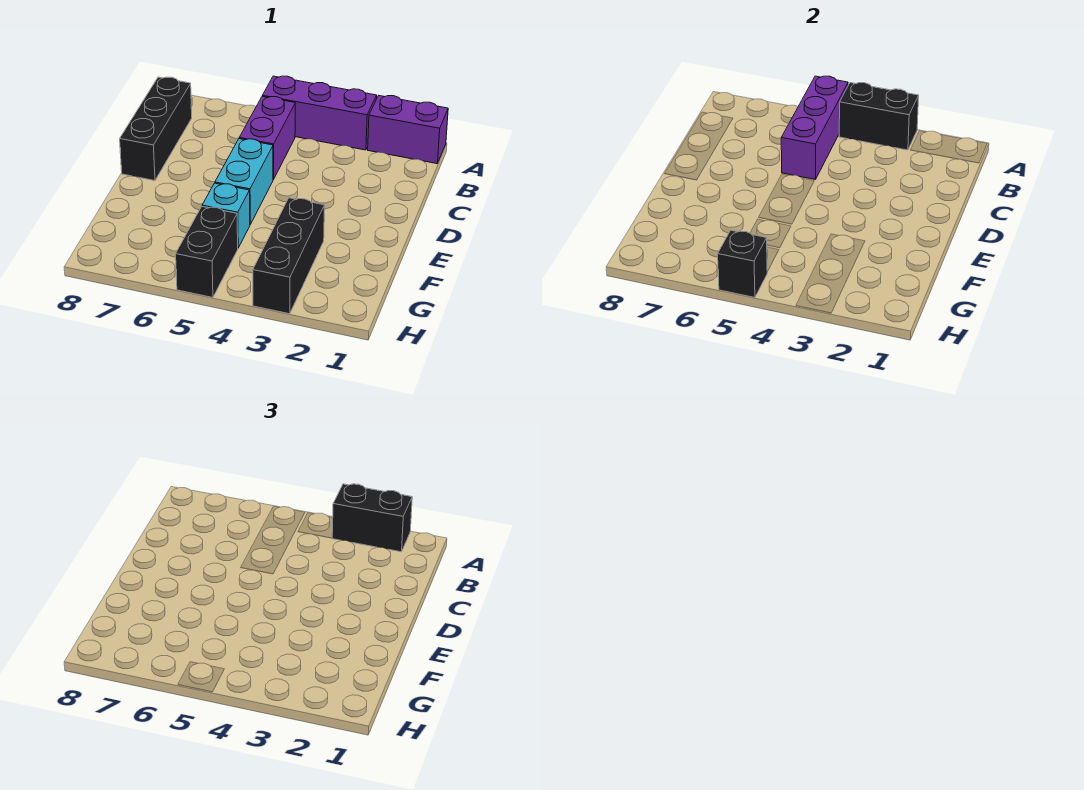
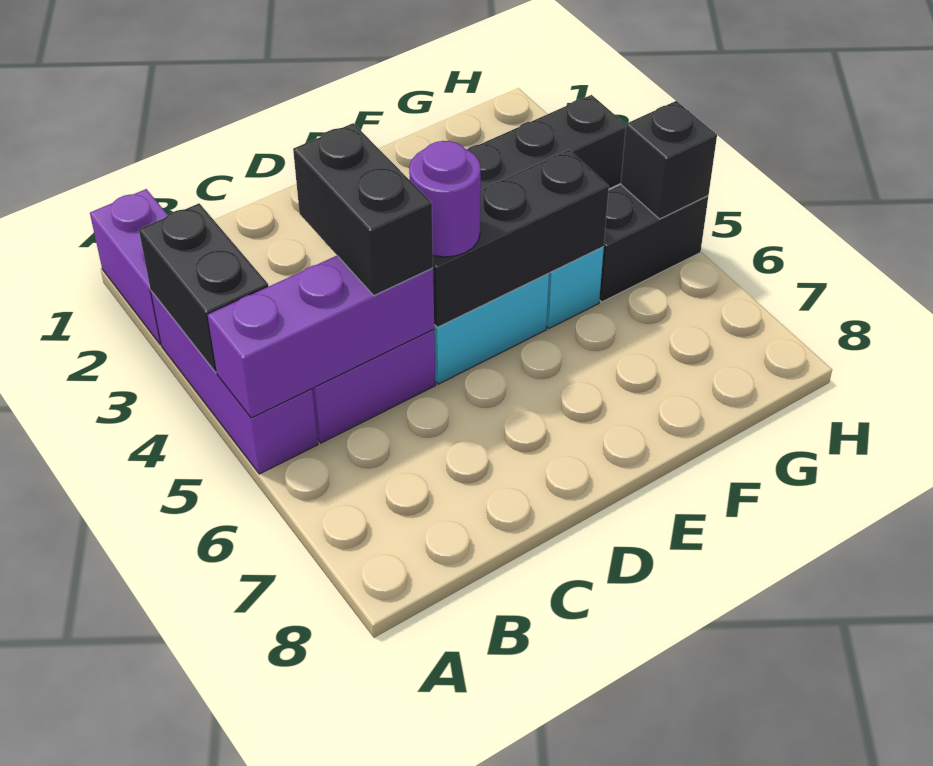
black brick A2:A3 level 3 -> black brick C4:C5 level 3
black brick B8:D8 level 1 -> black brick D5:F5 level 2
none -> purple round brick D5 level 3

